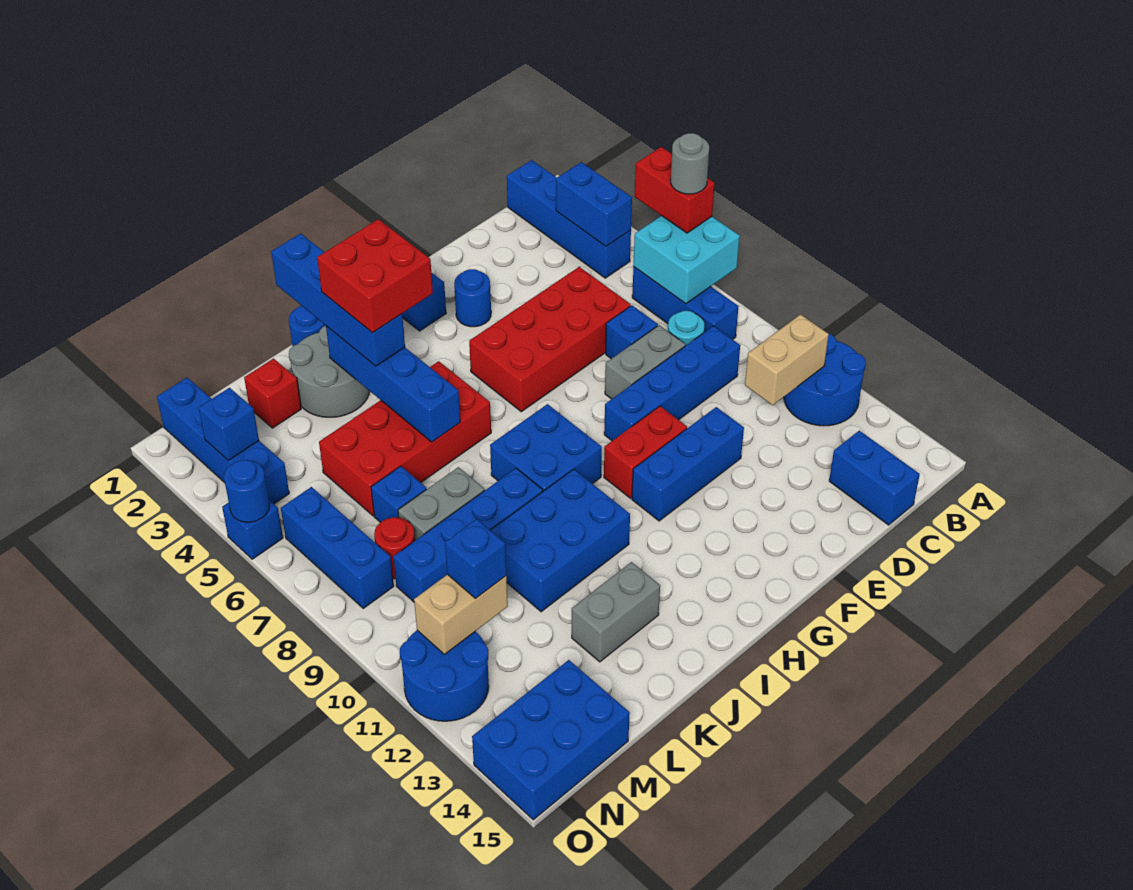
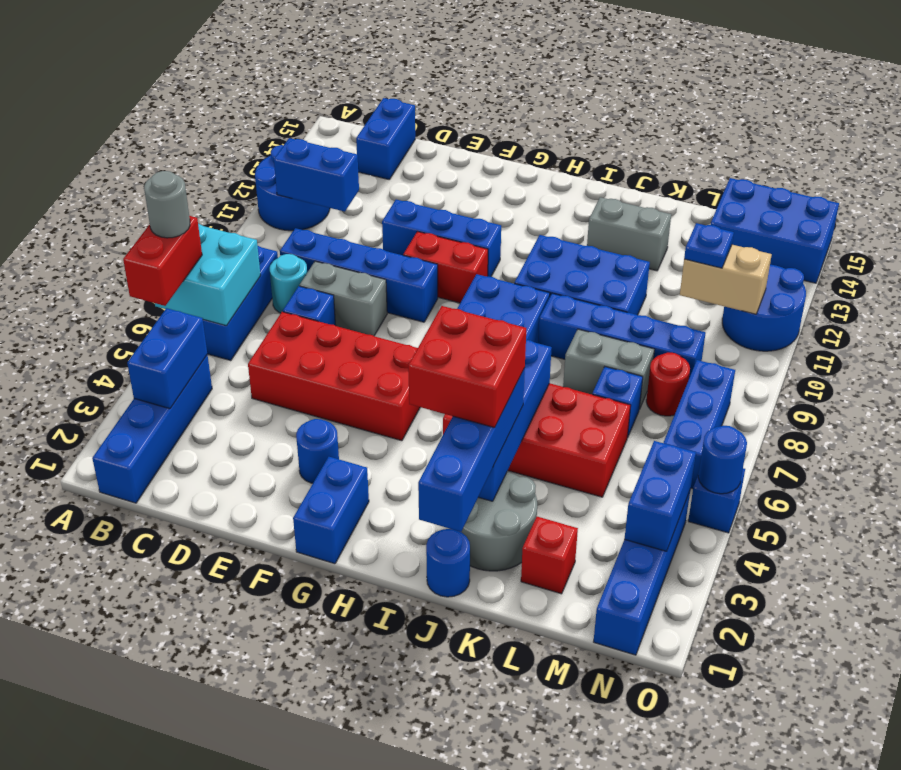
tan brick B11:C11 level 2 -> blue brick B11:C11 level 2
blue brick M11 level 3 -> blue plate M11 level 3
blue brick N3 level 2 -> blue brick N3:N4 level 2

